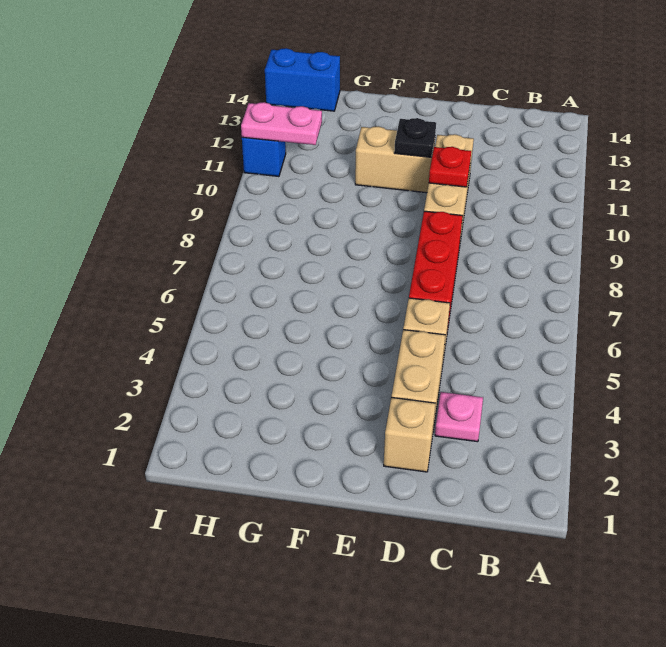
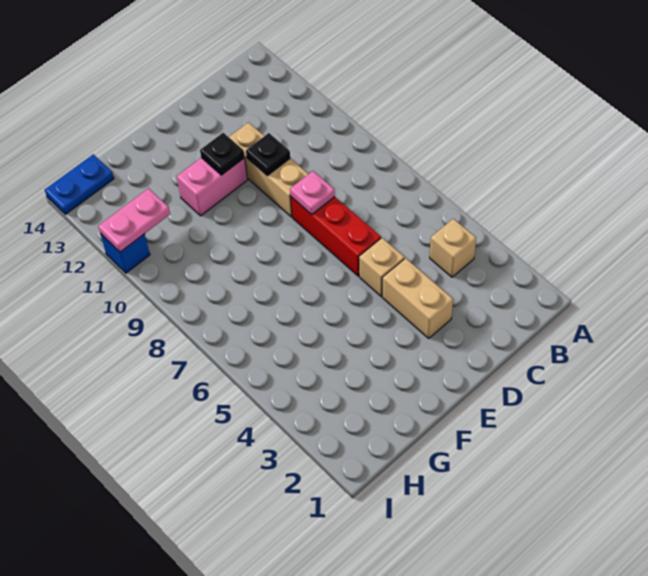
pink plate C3 level 1 -> pink plate D8 level 2
tan brick D2 level 1 -> tan brick B4 level 1
red plate D10 level 2 -> black plate D10 level 2
tan brick E11:F11 level 1 -> pink brick E11:F11 level 1
blue brick H14:I14 level 1 -> blue plate H14:I14 level 1

